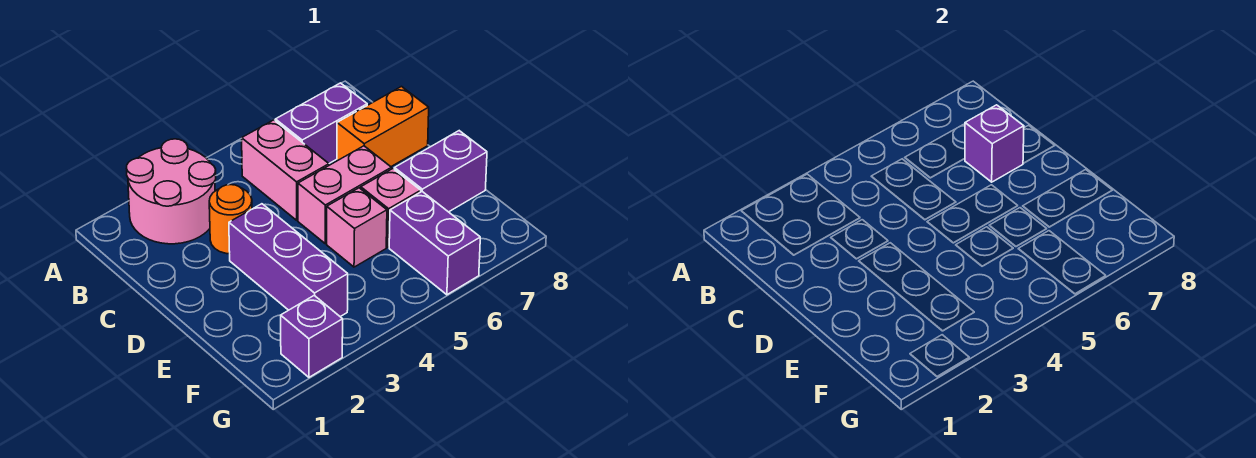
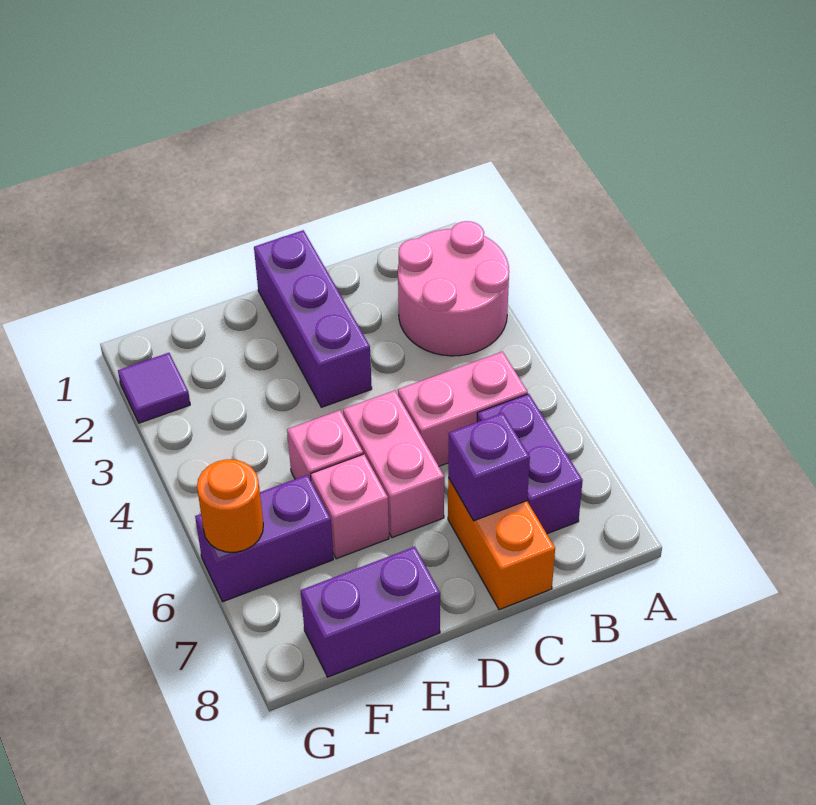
orange round brick C3 level 1 -> orange round brick G6 level 2
purple brick D3:F3 level 1 -> purple brick D1:D3 level 1
purple brick E7:E8 level 1 -> purple brick E8:F8 level 1
purple brick G2 level 1 -> purple tile G2 level 1

